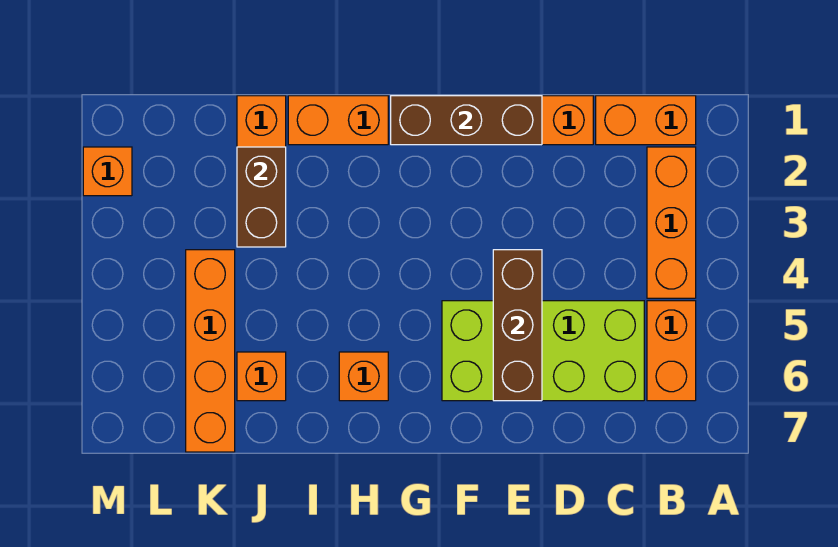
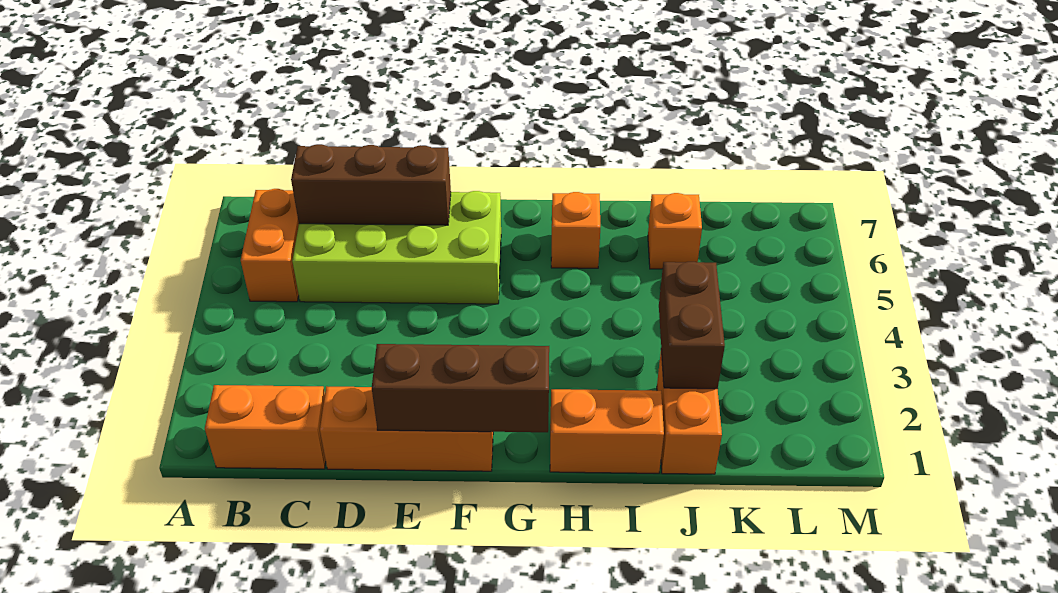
orange brick B2:B4 level 1 -> none
brown brick E4:E6 level 2 -> brown brick C6:E6 level 2
orange brick K4:K7 level 1 -> none
orange brick M2 level 1 -> none

